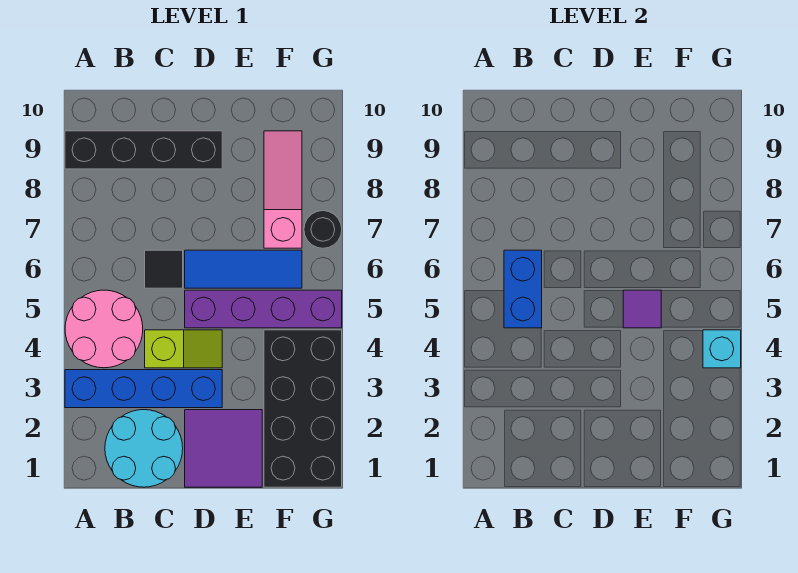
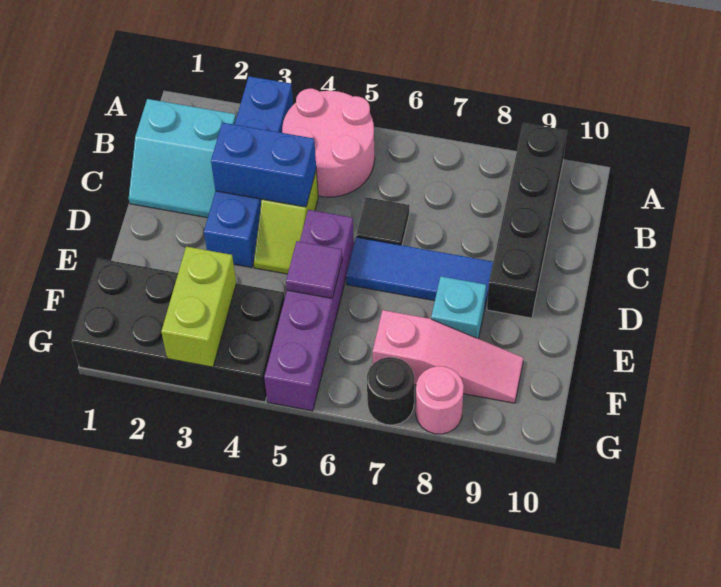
cyan round brick B1:C2 level 1 -> cyan slope B1:C2 level 1 top B
blue brick B5:B6 level 2 -> blue brick C3:C4 level 2
purple tile D1:E2 level 1 -> none
blue tile D6:F6 level 1 -> blue tile D6:D8 level 1
none -> lime brick F3:G3 level 2
cyan brick G4 level 2 -> cyan brick E8 level 1
none -> pink round brick G8 level 1

